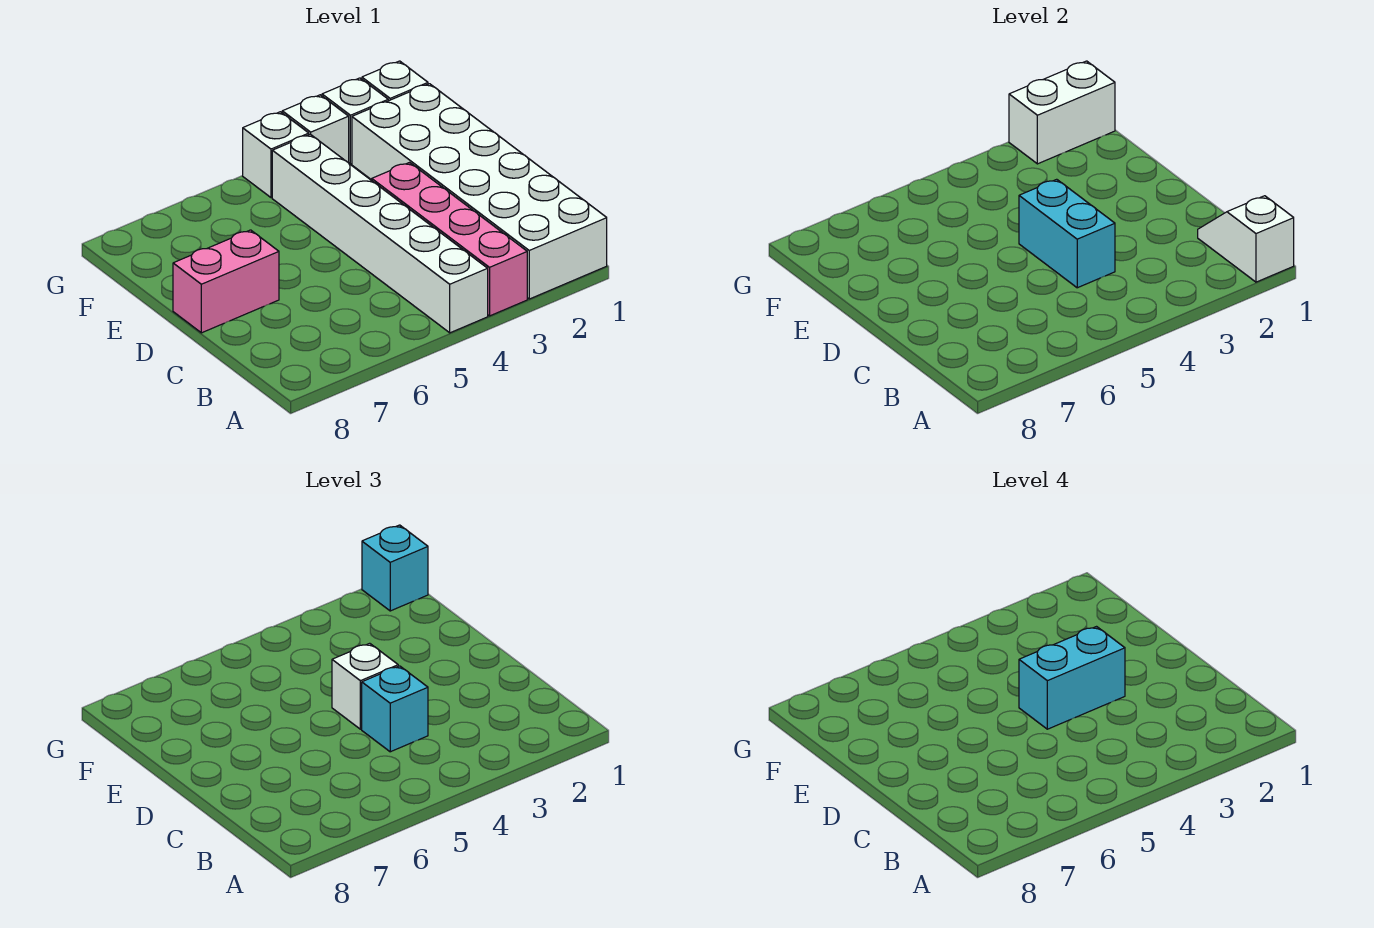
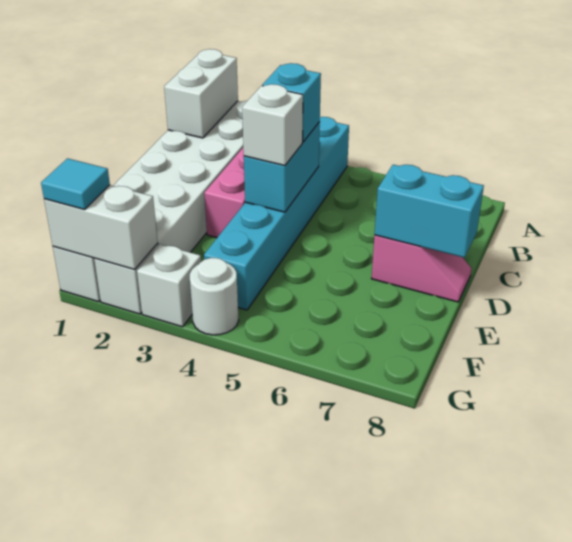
white slope A1:B1 level 2 top A -> white brick A1:B1 level 2
white brick A4:F4 level 1 -> cyan brick A4:F4 level 1
cyan brick D3:D4 level 4 -> cyan brick D7:D8 level 2
pink brick D7:D8 level 1 -> pink slope D7:D8 level 1 top 7
cyan brick G1 level 3 -> cyan tile G1 level 3
white brick G4 level 1 -> white round brick G4 level 1

